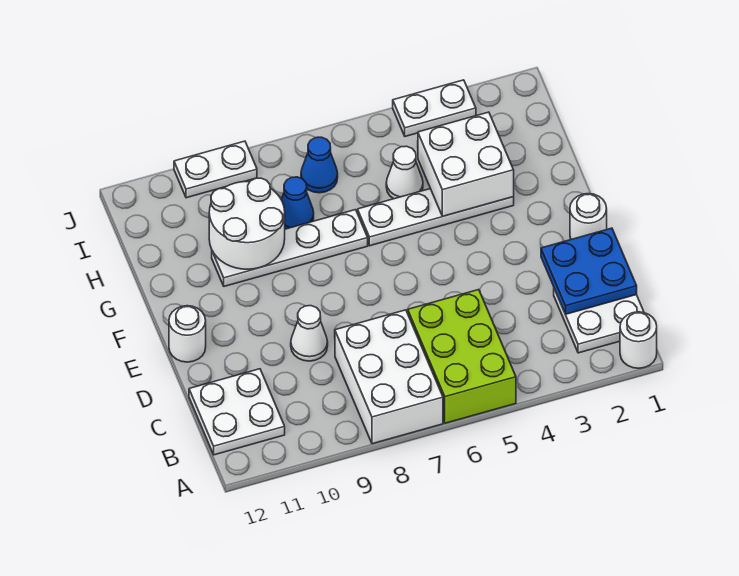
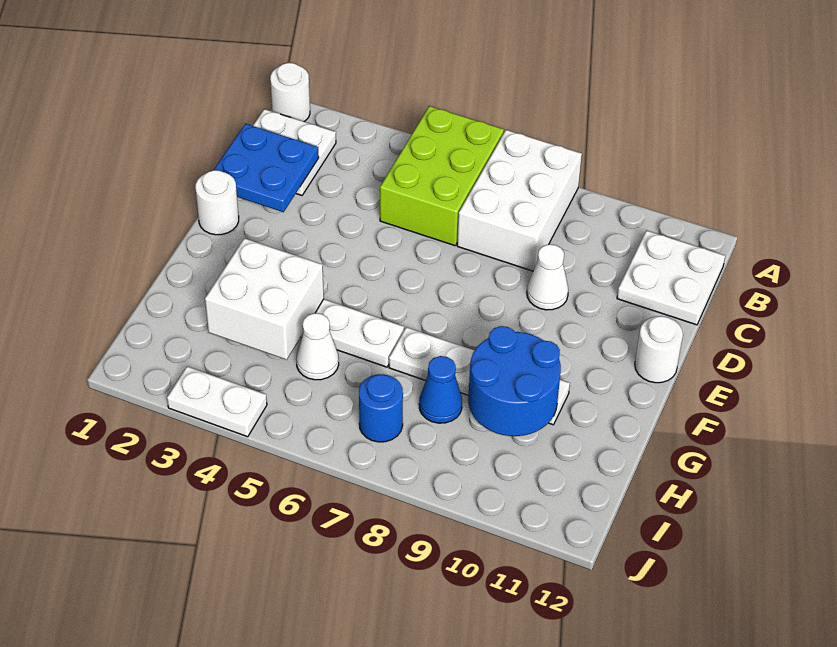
white round brick G9:H10 level 2 -> blue round brick G9:H10 level 2
blue cone I7 level 1 -> blue round brick I7 level 1
white plate J9:J10 level 1 -> none

